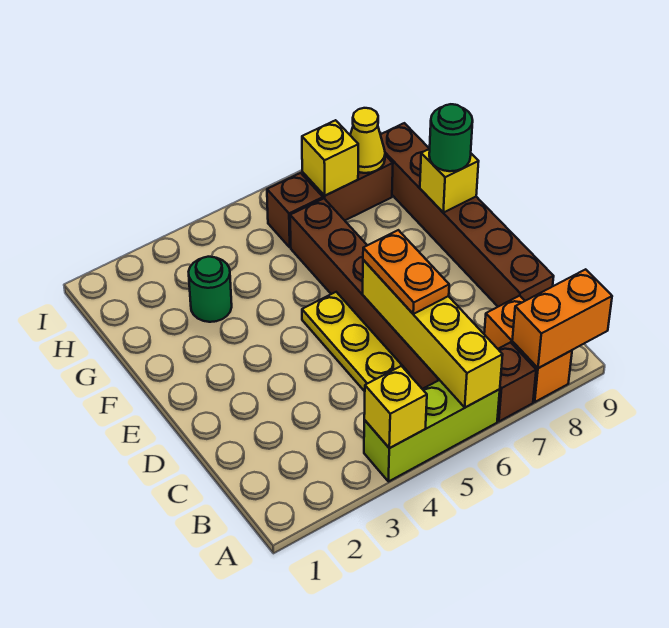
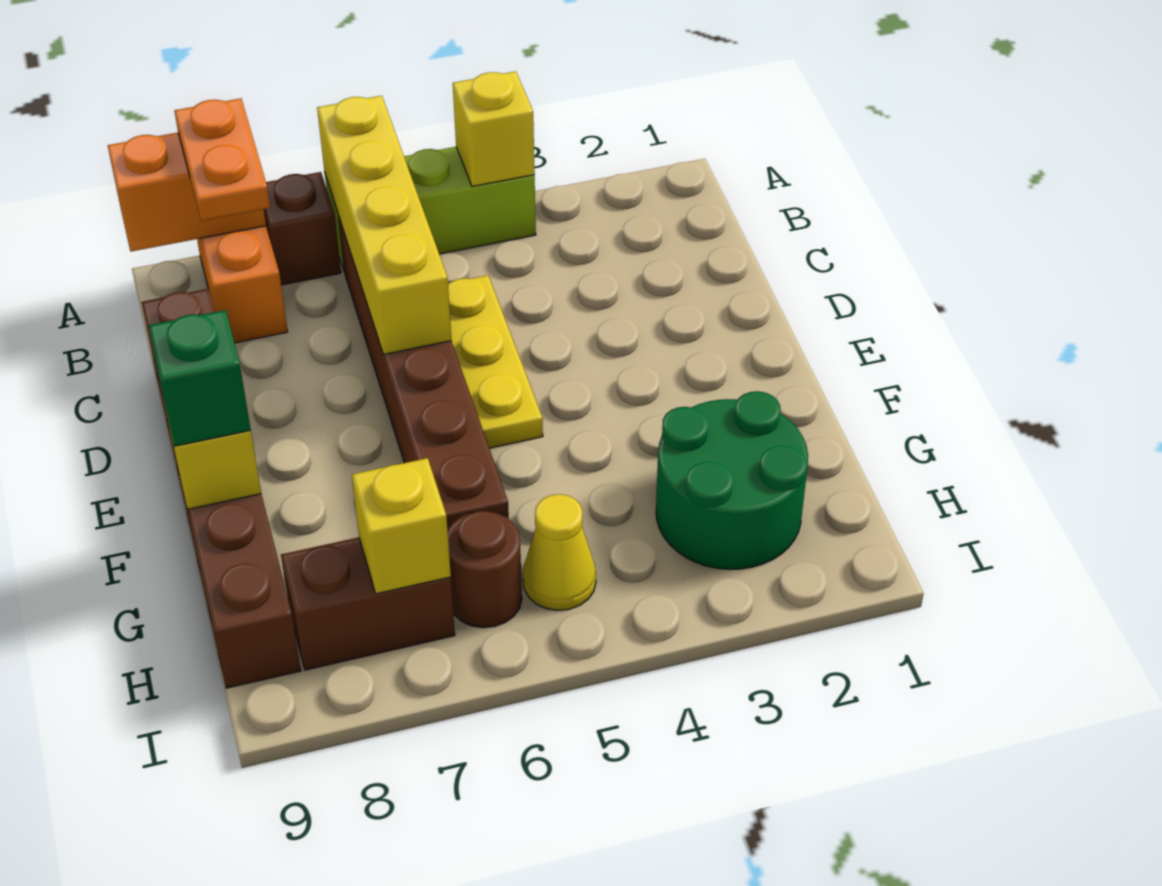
orange plate C6:D6 level 3 -> orange plate A8:B8 level 3
green round brick F9 level 3 -> green brick F9 level 3
green round brick G3 level 1 -> green round brick G2:H3 level 1
brown brick H6 level 1 -> brown round brick H6 level 1
yellow cone H8 level 2 -> yellow cone H5 level 1

